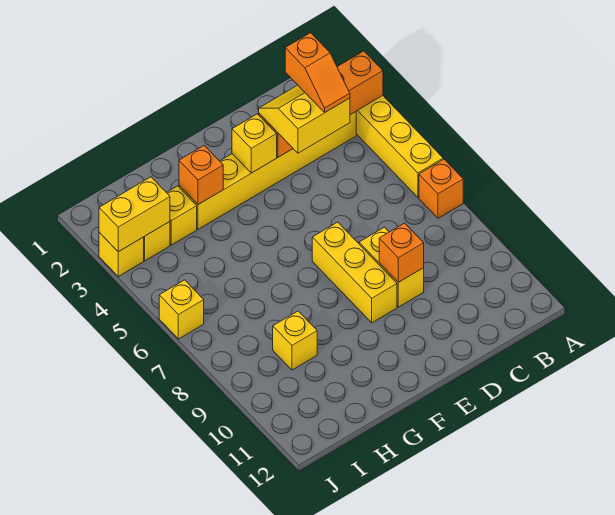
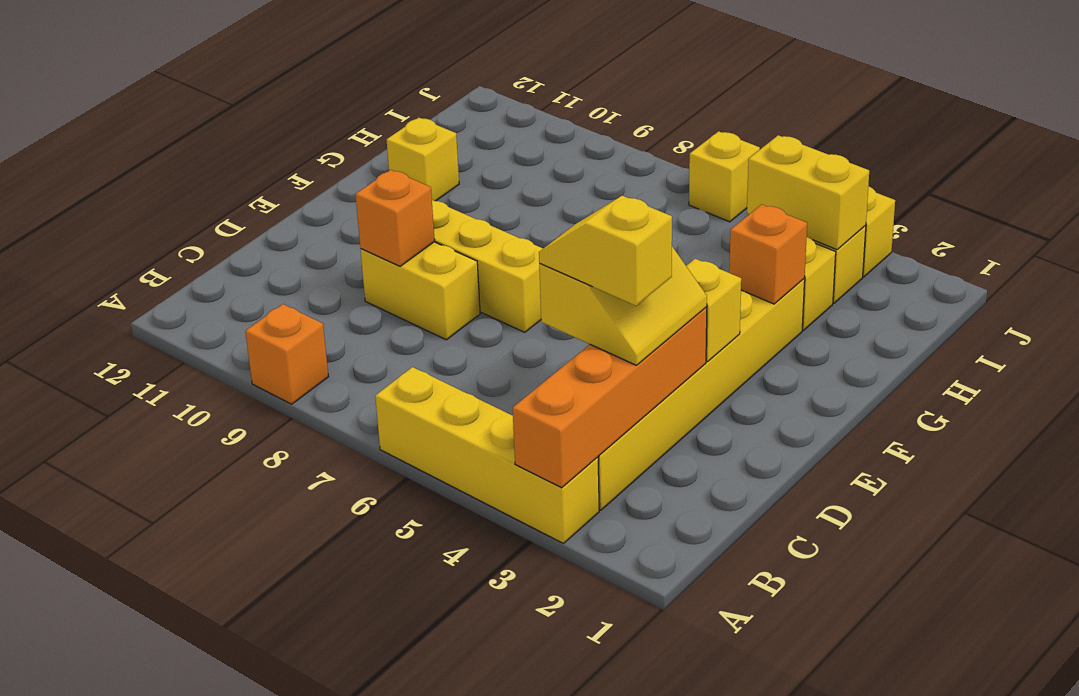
orange brick A7 level 1 -> orange brick A9 level 1
orange slope C3:C4 level 4 top 3 -> yellow slope C3:C4 level 4 top 3
yellow brick H9 level 1 -> yellow brick G11 level 1
yellow brick I3:J3 level 2 -> yellow brick I3:I4 level 2

